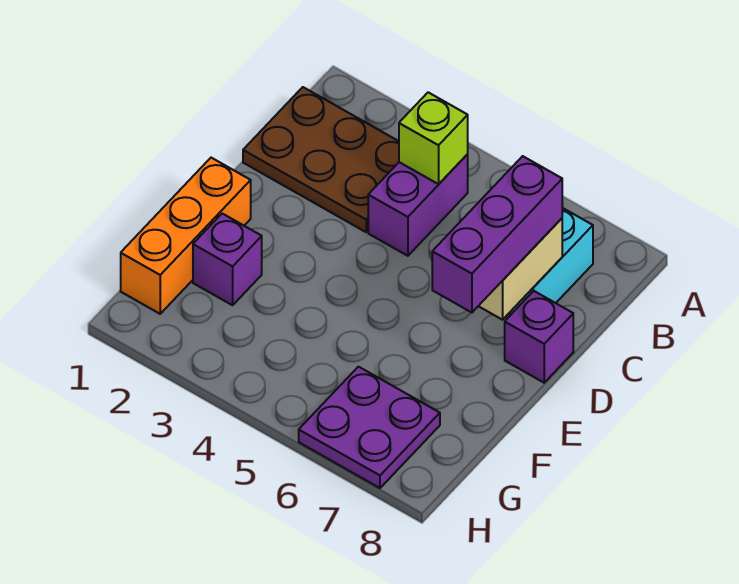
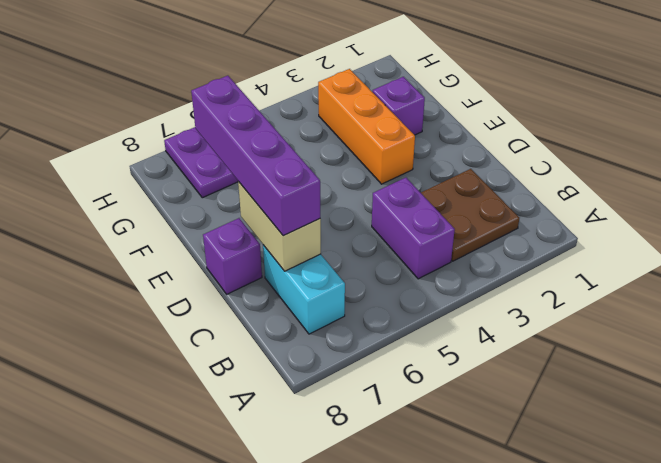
brown plate B1:C3 level 1 -> brown plate B2:C3 level 1
lime brick B4 level 2 -> none
purple brick C7:E7 level 3 -> purple brick C7:F7 level 3
orange brick E1:G1 level 1 -> orange brick E3:G3 level 1

